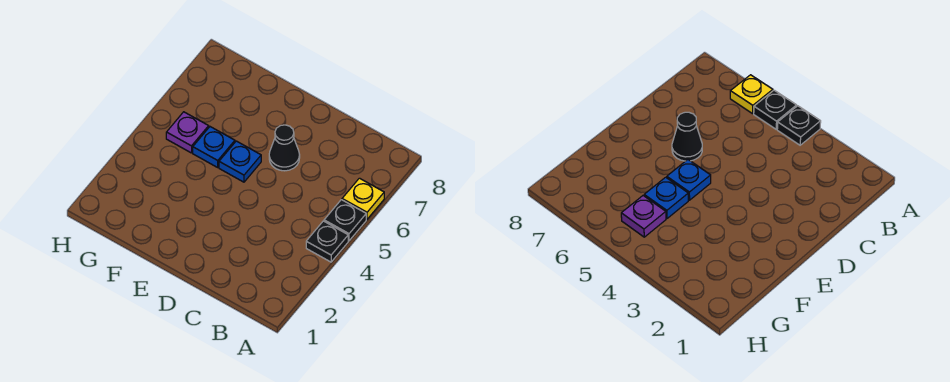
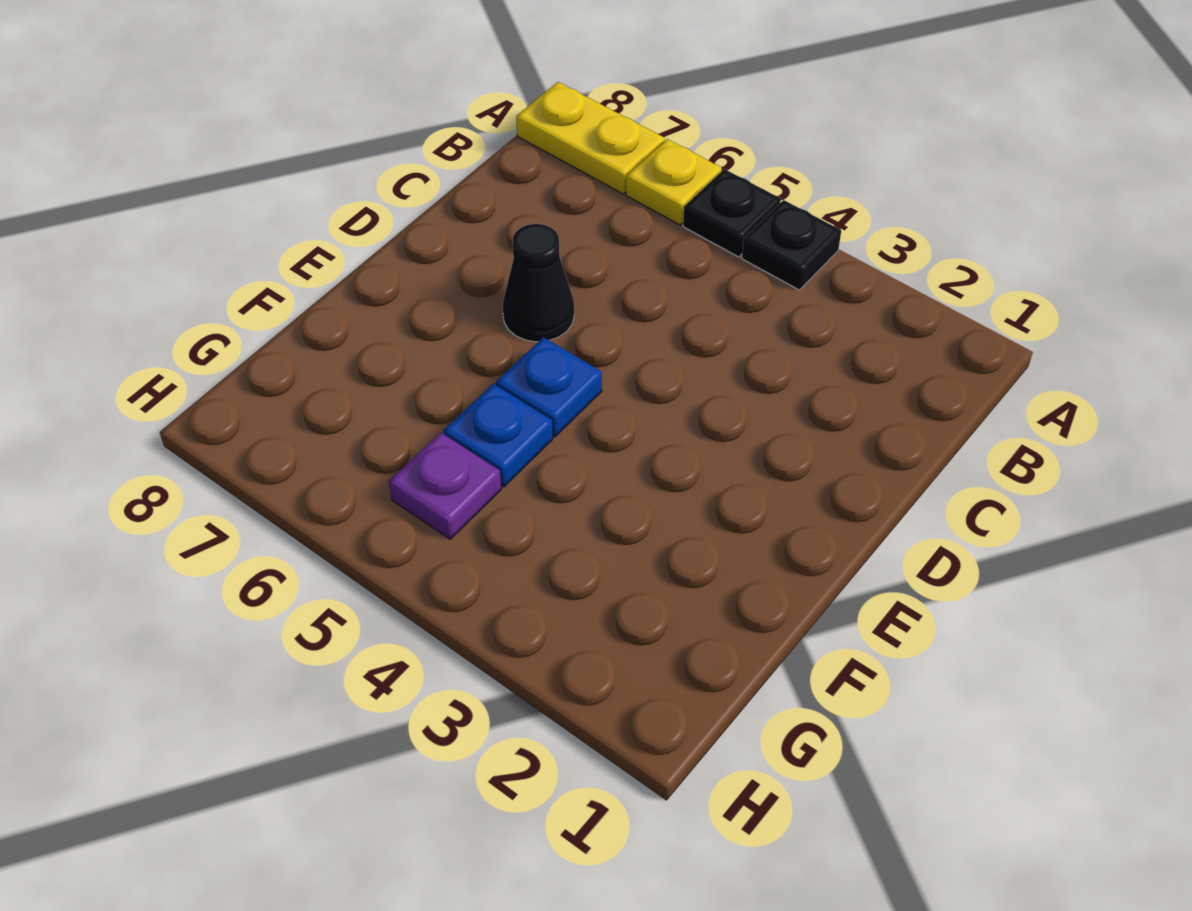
none -> yellow plate A7:A8 level 1

